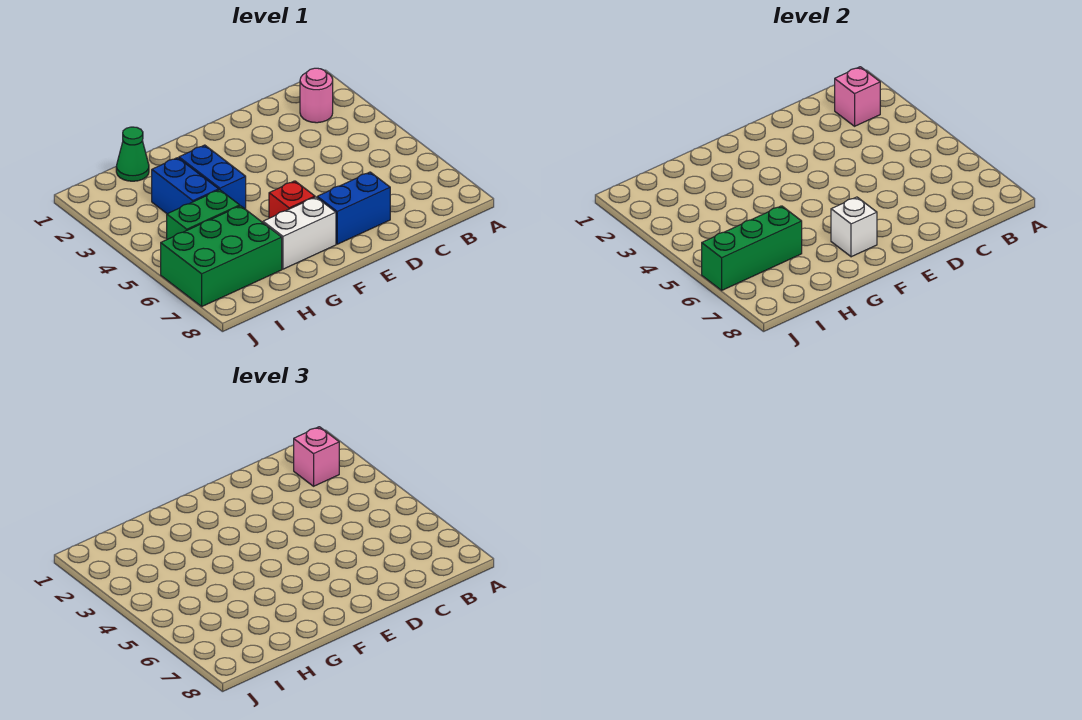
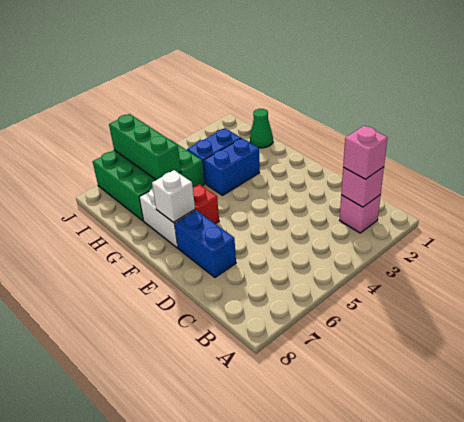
pink round brick B2 level 1 -> pink brick B2 level 1

